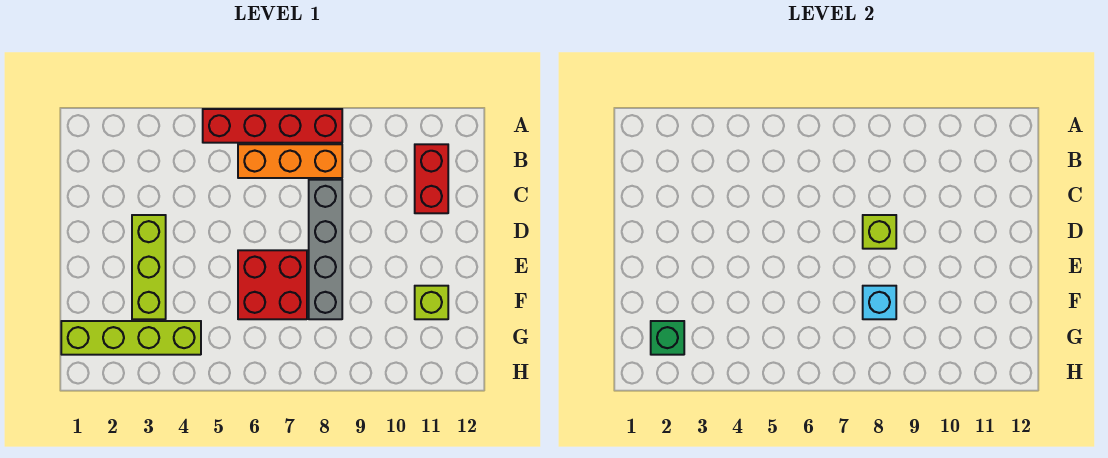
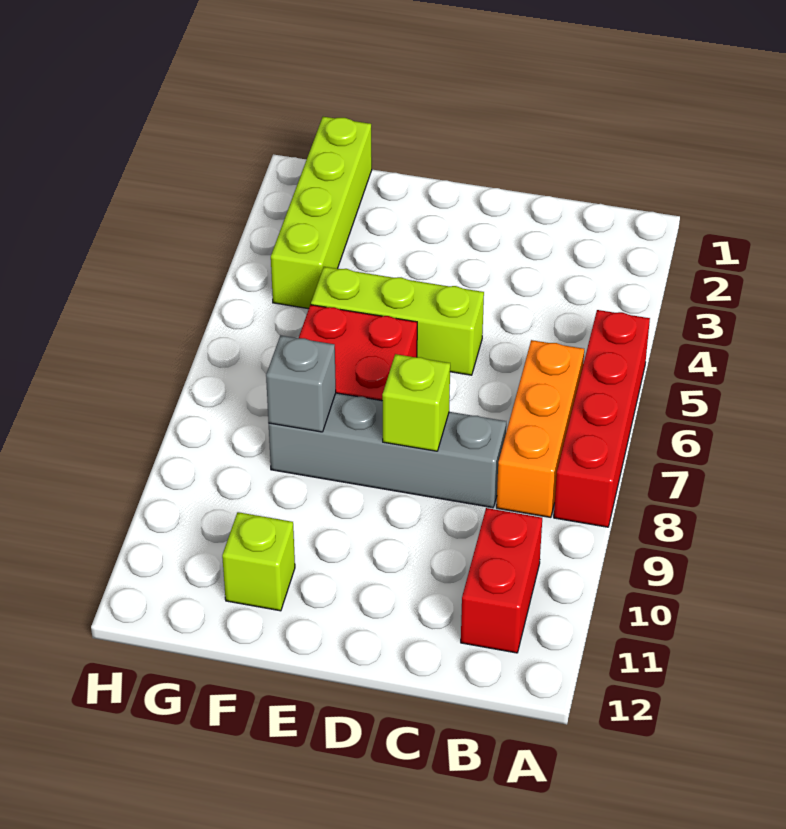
red brick B11:C11 level 1 -> red brick B10:B11 level 1
lime brick D3:F3 level 1 -> lime brick D5:F5 level 1
cyan brick F8 level 2 -> grey brick F8 level 2
green brick G2 level 2 -> none

